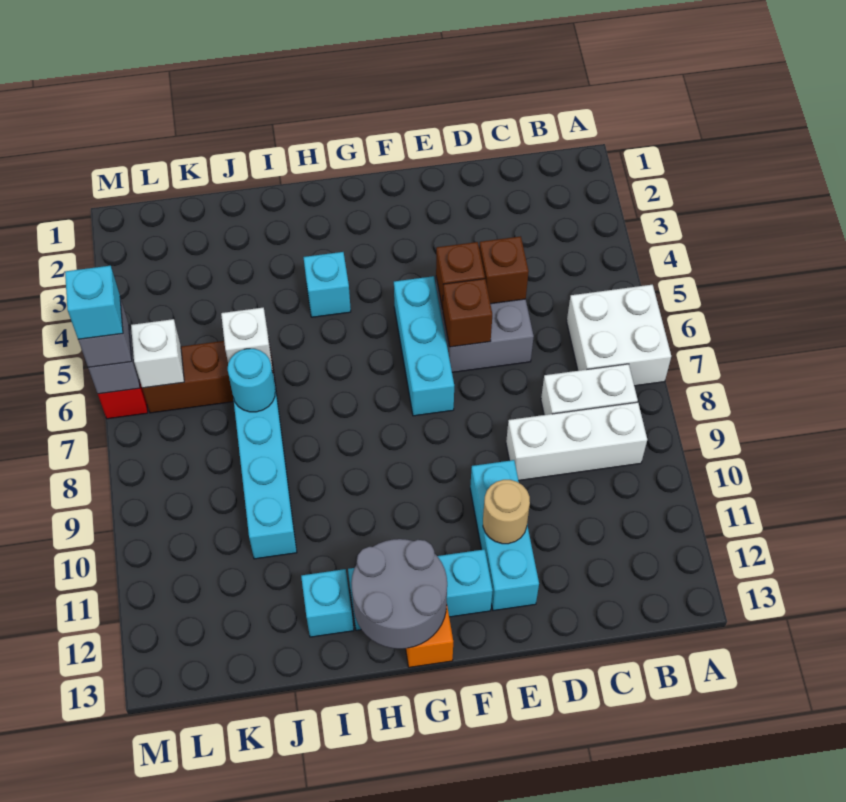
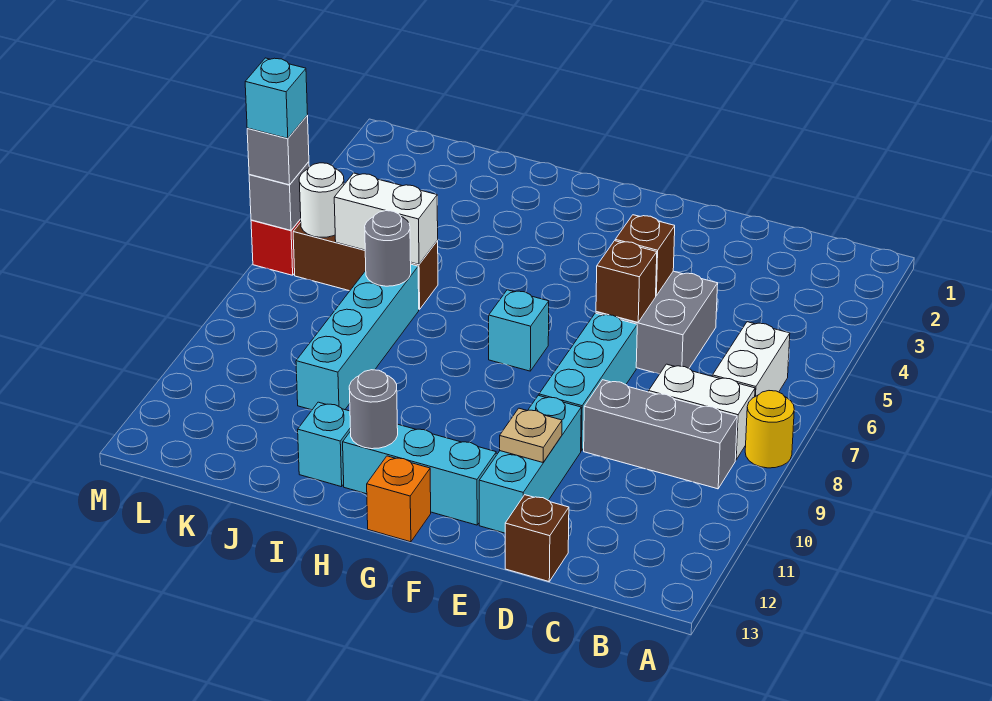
white brick A6:B7 level 1 -> white brick B6:B7 level 1
none -> yellow round brick A8 level 1
white brick B9:D9 level 1 -> grey brick B9:D9 level 1
brown brick D5 level 2 -> brown brick D13 level 1
tan round brick E11 level 2 -> tan plate E11 level 2
cyan brick F5:F7 level 1 -> cyan brick E7:E9 level 1
grey round brick G12:H13 level 2 -> grey round brick H12 level 2
cyan brick H4 level 1 -> cyan brick G7 level 1
white brick J6 level 2 -> white brick J6:K6 level 2
cyan round brick J7 level 2 -> grey round brick J7 level 2
white brick L6 level 2 -> white round brick L6 level 2

